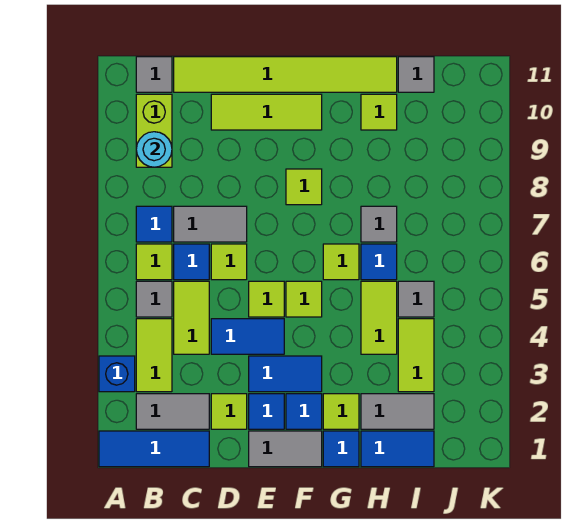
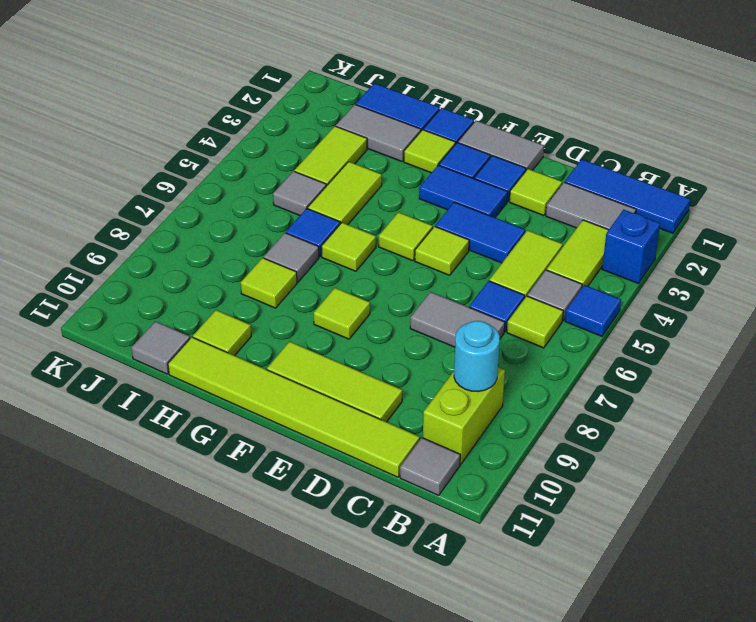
blue tile B7 level 1 -> blue tile A5 level 1
lime tile D6 level 1 -> lime tile H8 level 1

